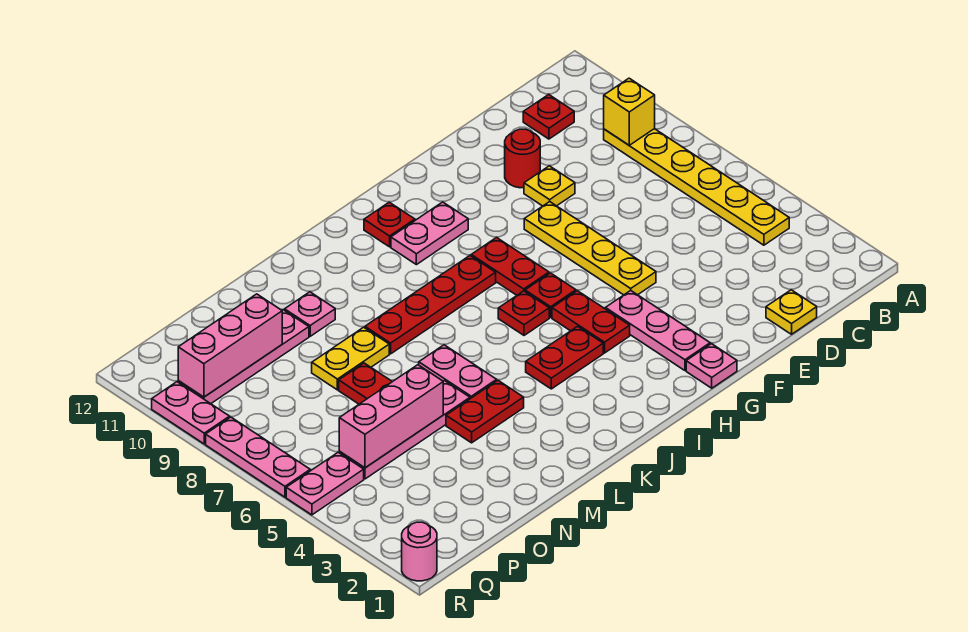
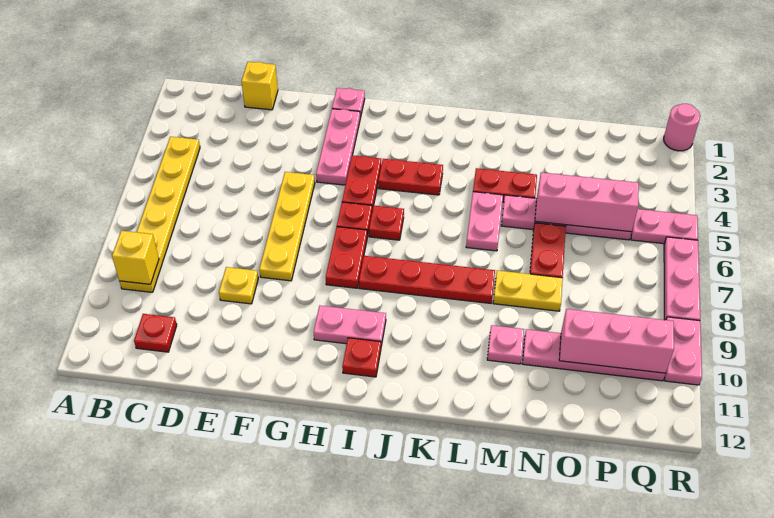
yellow plate D1 level 1 -> yellow brick D1 level 1
red round brick E10 level 1 -> none

